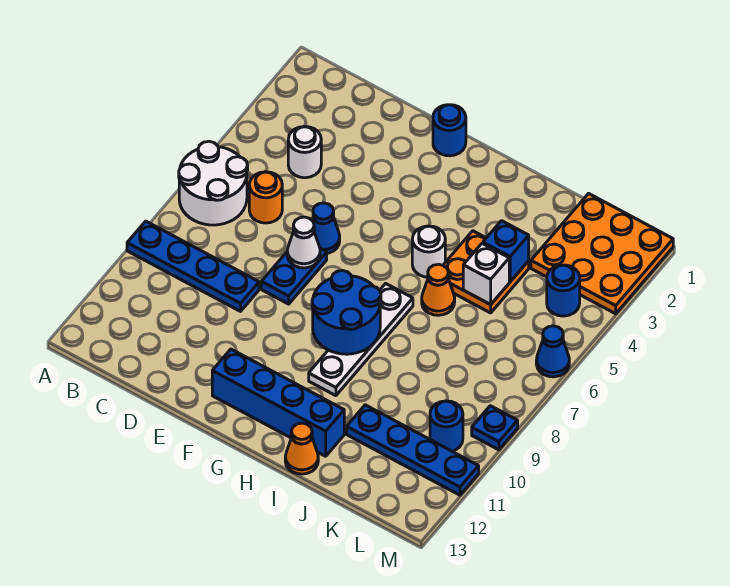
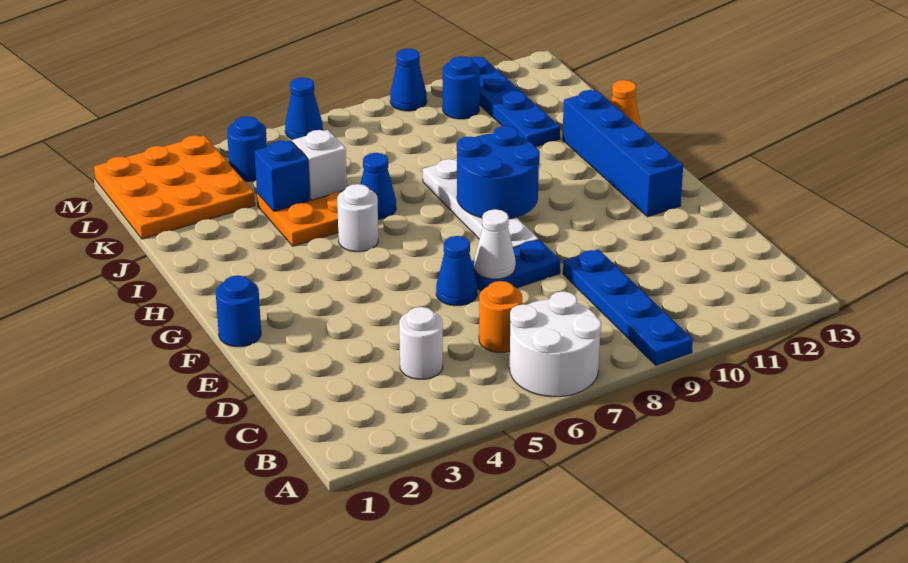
white plate H7:H10 level 1 -> white plate F8:I8 level 1
orange cone I6 level 1 -> blue cone I6 level 1
blue plate M9 level 1 -> blue cone M9 level 1

